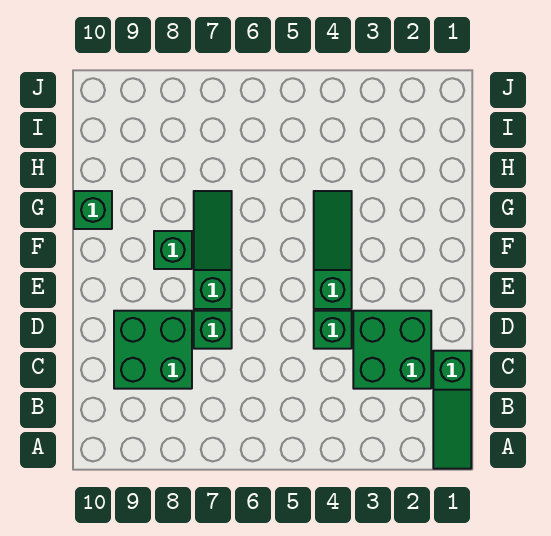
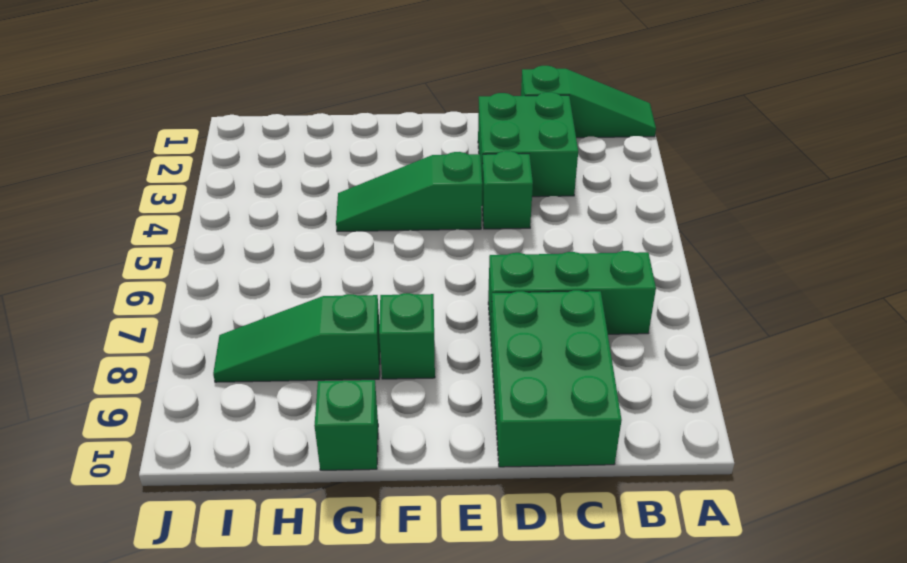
green brick C8:D9 level 1 -> green brick C8:D10 level 1
green brick D7 level 1 -> green brick B7:D7 level 1
green slope E7:G7 level 1 top E -> green slope G8:I8 level 1 top G

